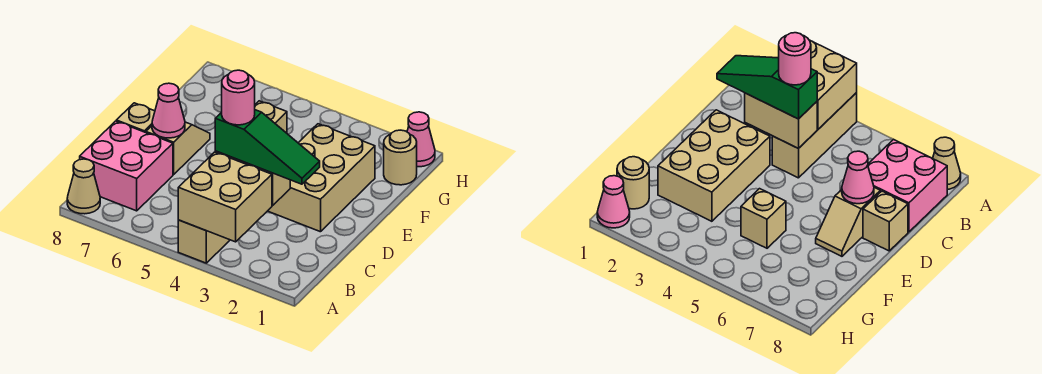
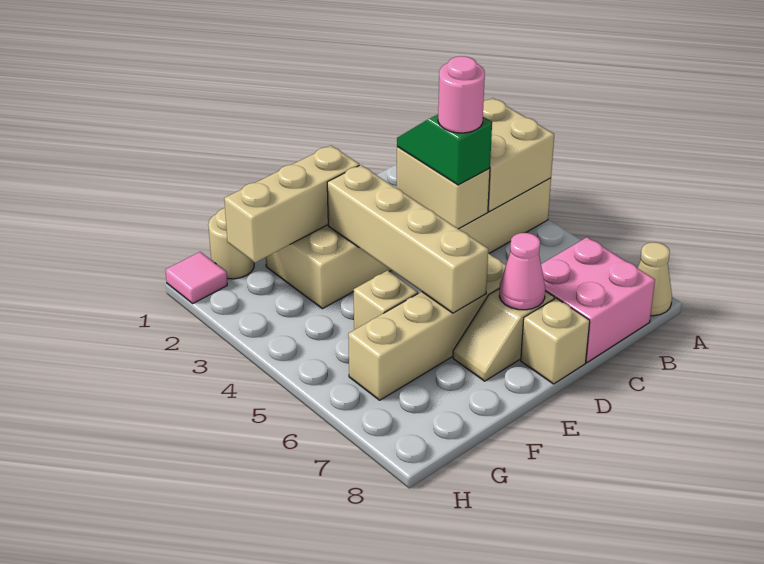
green slope C2:C4 level 3 top 4 -> green slope C3:C4 level 3 top 4
none -> tan brick D6:G6 level 1
none -> tan brick E2:G2 level 2
none -> tan brick E3:E6 level 2
pink cone H1 level 1 -> pink tile H1 level 1

